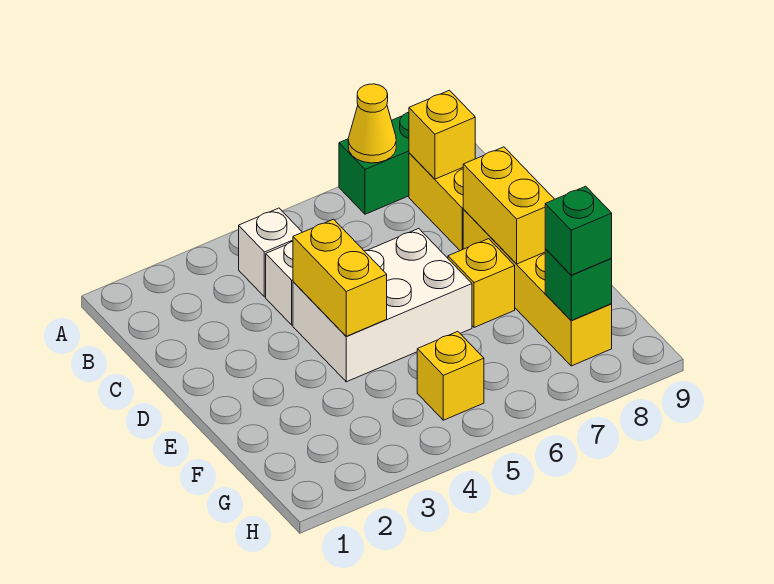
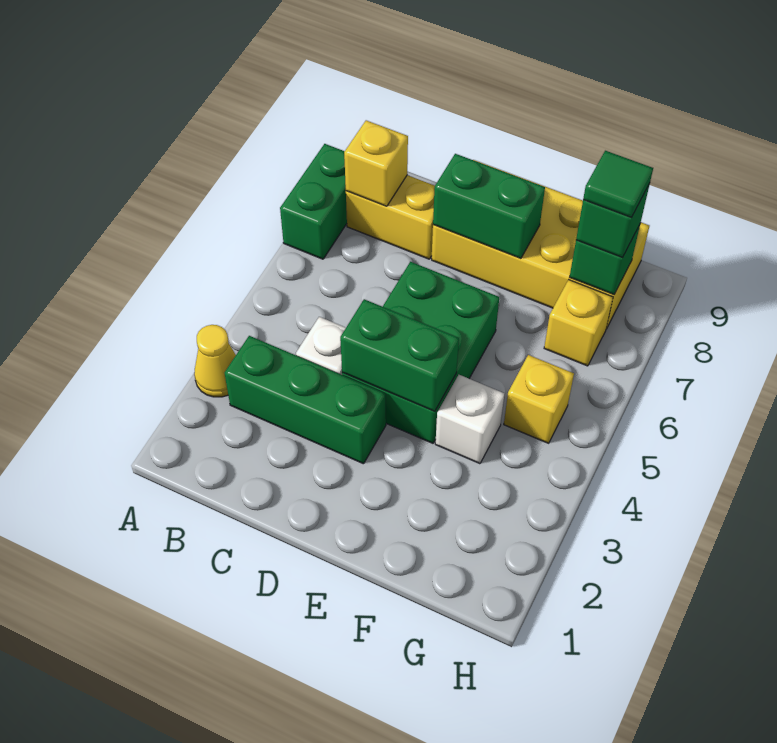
yellow cone A7 level 2 -> yellow cone A3 level 1
none -> green brick B3:D3 level 1
white brick B4 level 1 -> white brick F4 level 1
white brick D4:E6 level 1 -> green brick D4:E6 level 1
yellow brick D4:E4 level 2 -> green brick D4:E4 level 2
yellow brick D8:G8 level 1 -> yellow brick D8:G9 level 1
yellow brick D8:E8 level 2 -> green brick D8:E8 level 2
yellow brick E7 level 1 -> yellow brick G7 level 1
none -> green tile G8 level 4

